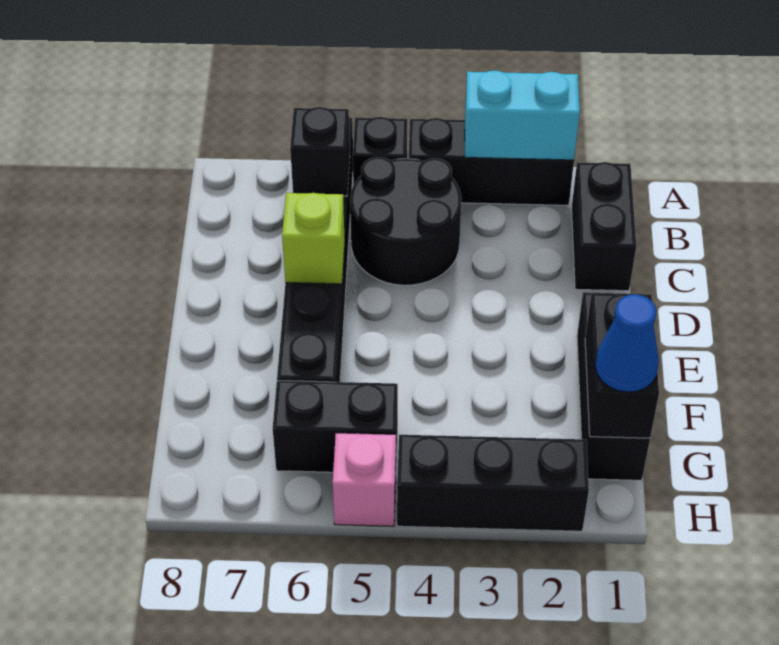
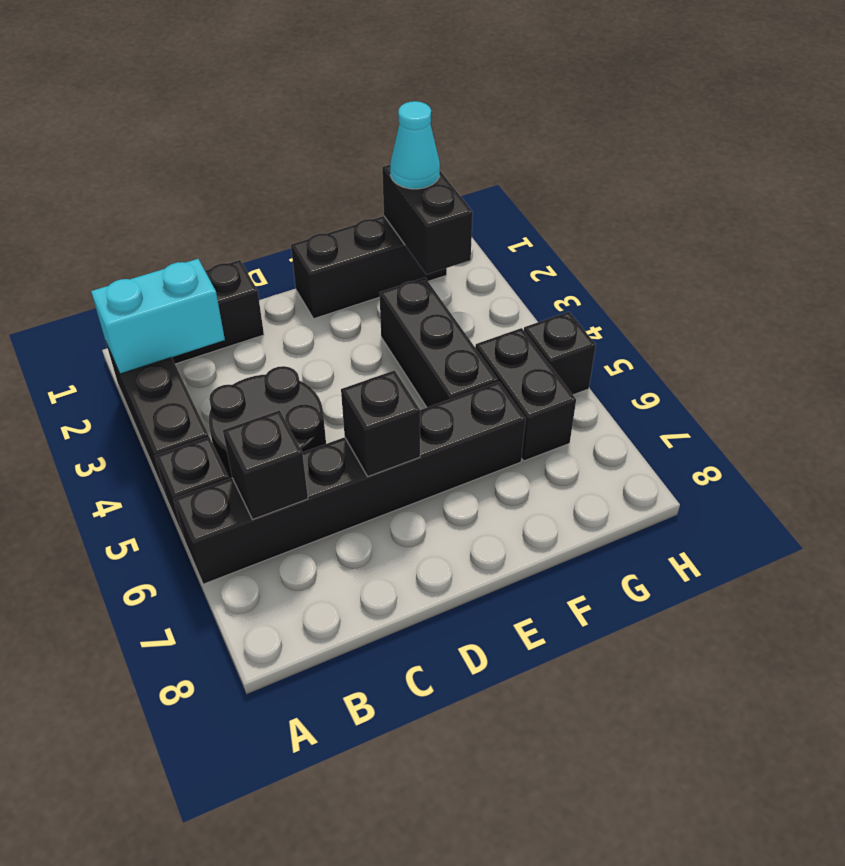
cyan brick A2:A3 level 2 -> cyan brick A2:B2 level 2
lime brick D6 level 2 -> black brick D6 level 2
black brick F1:G1 level 2 -> black brick G1:G2 level 2
blue cone G1 level 3 -> cyan cone G1 level 3
black brick H2:H4 level 1 -> black brick F3:F5 level 1
pink brick H5 level 1 -> black brick H5 level 1

